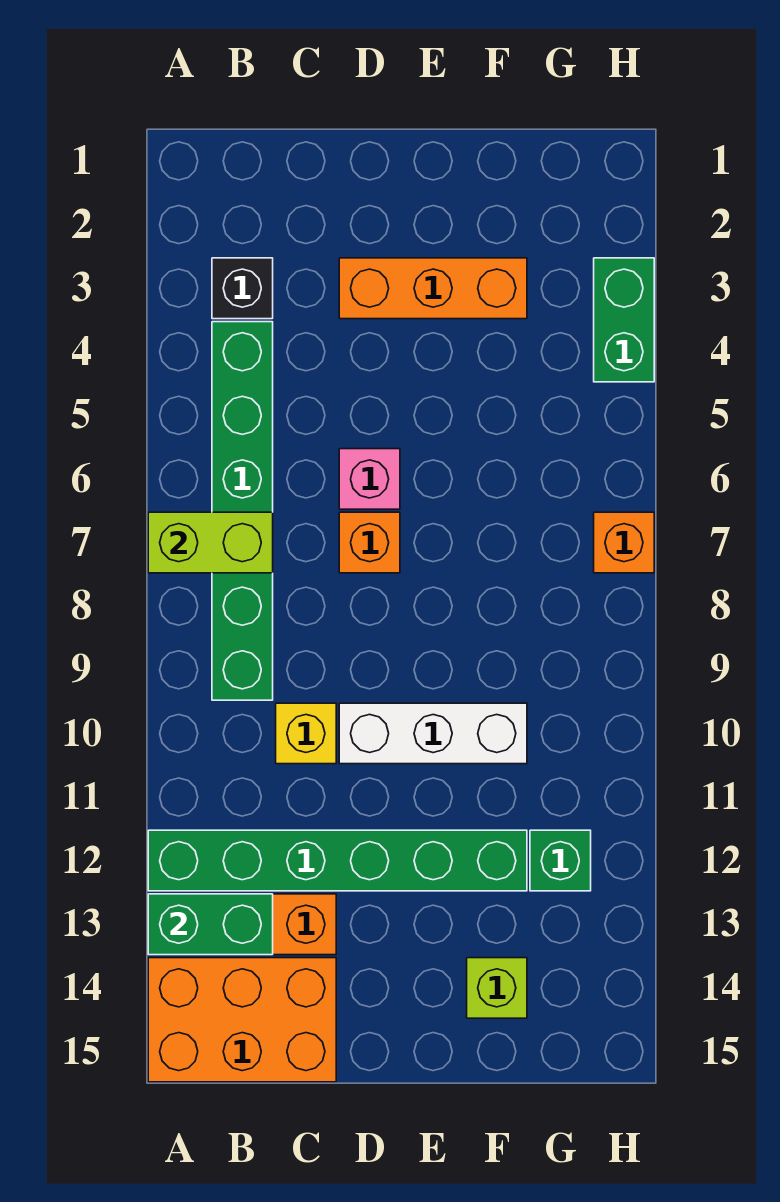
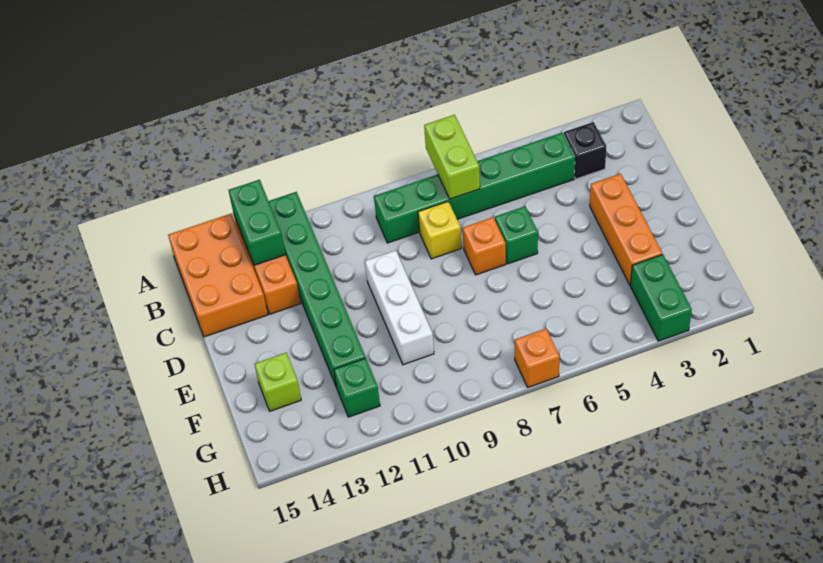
yellow brick C10 level 1 -> yellow brick C8 level 1
pink brick D6 level 1 -> green brick D6 level 1
green brick H3:H4 level 1 -> green brick G3:H3 level 1

